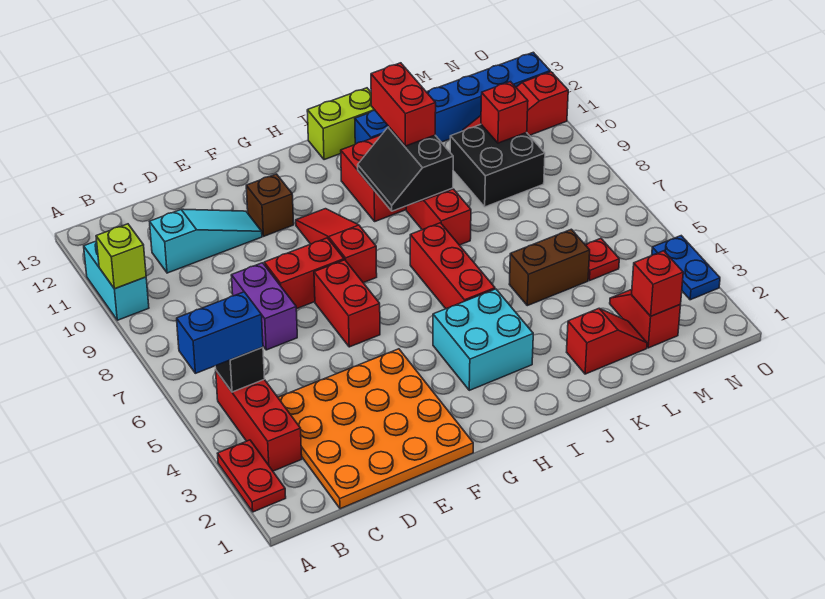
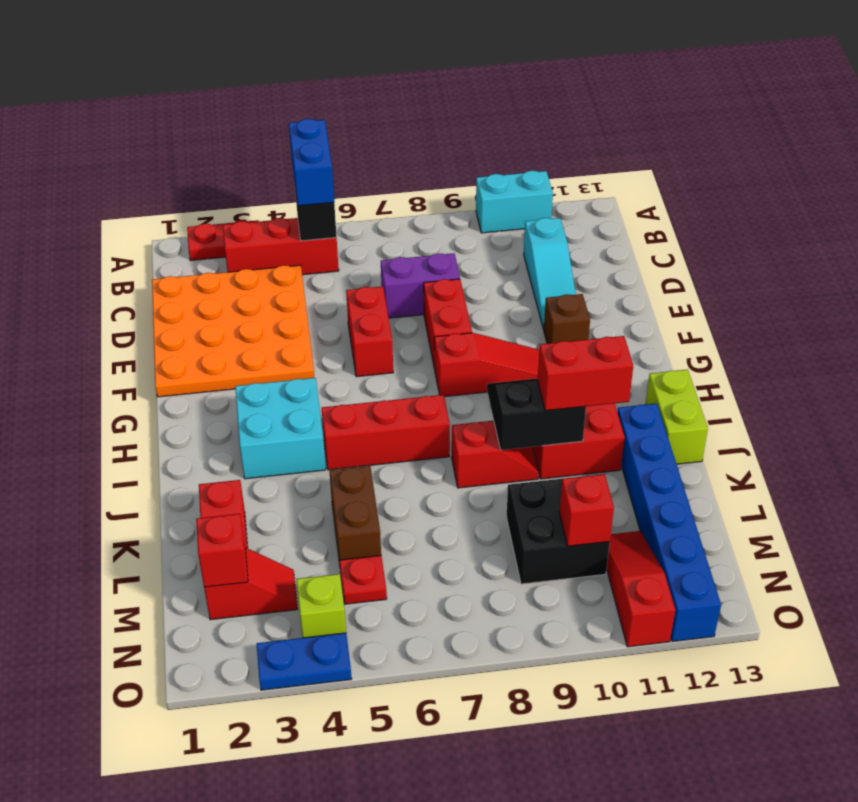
lime brick A10 level 2 -> lime brick N4 level 1
red brick F6:F7 level 1 -> red brick E6:F6 level 1

